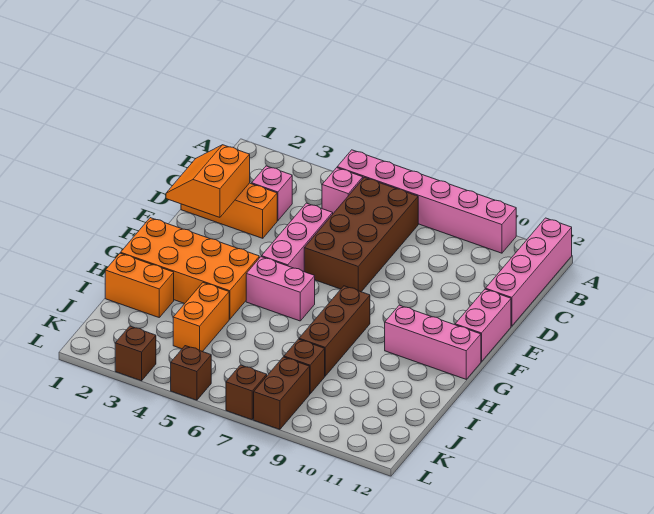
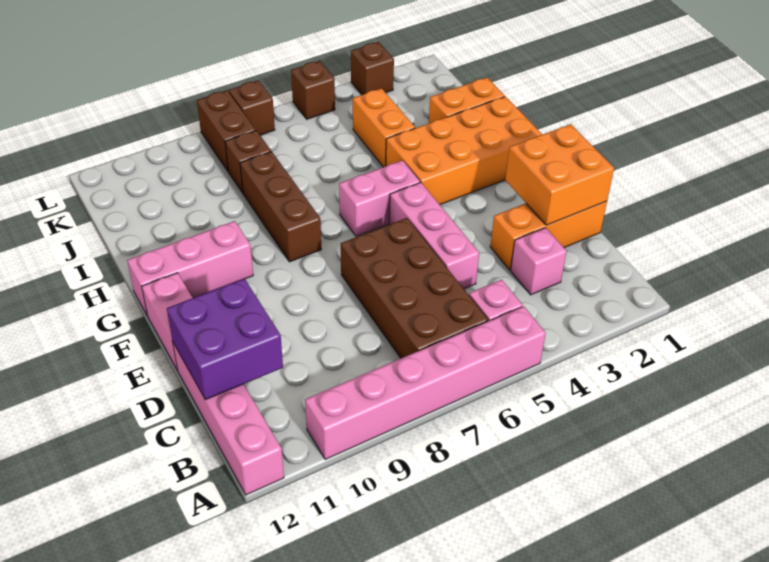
none -> purple brick C11:D12 level 2
orange slope D1:E2 level 2 top 2 -> orange brick D1:E2 level 2

